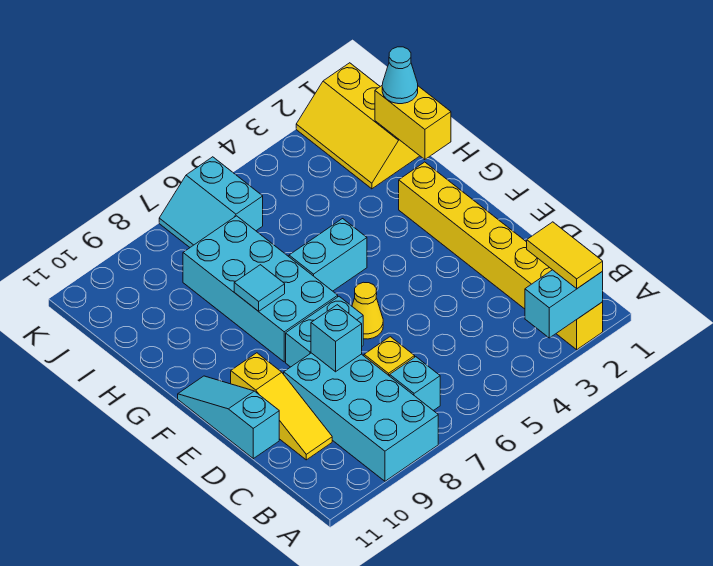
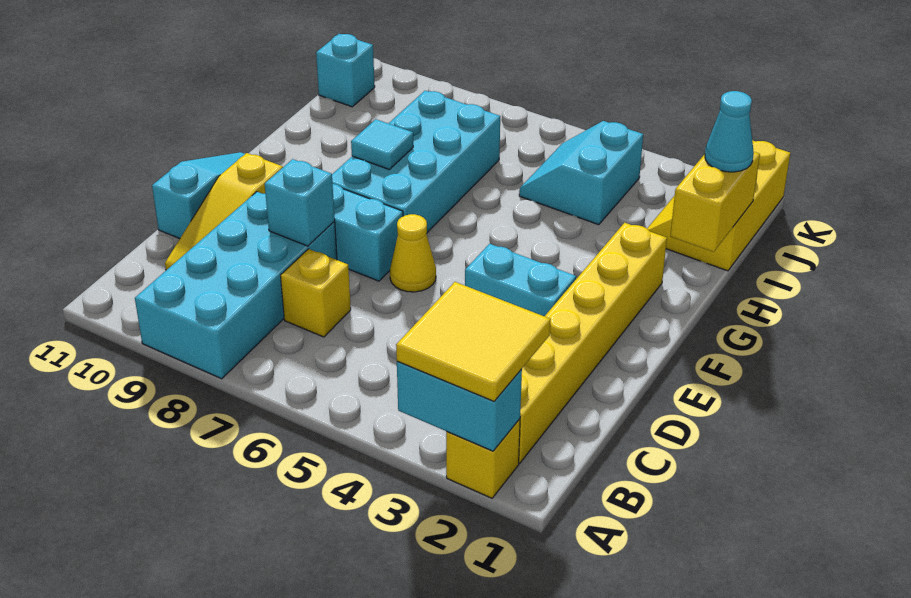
yellow tile A2:B2 level 3 -> yellow tile A2:B3 level 3
cyan brick B7 level 1 -> cyan brick J11 level 1
cyan brick G5:G6 level 1 -> cyan brick E3:E4 level 1
cyan slope J6:K7 level 1 top 6 -> cyan slope I4:J5 level 1 top 4

